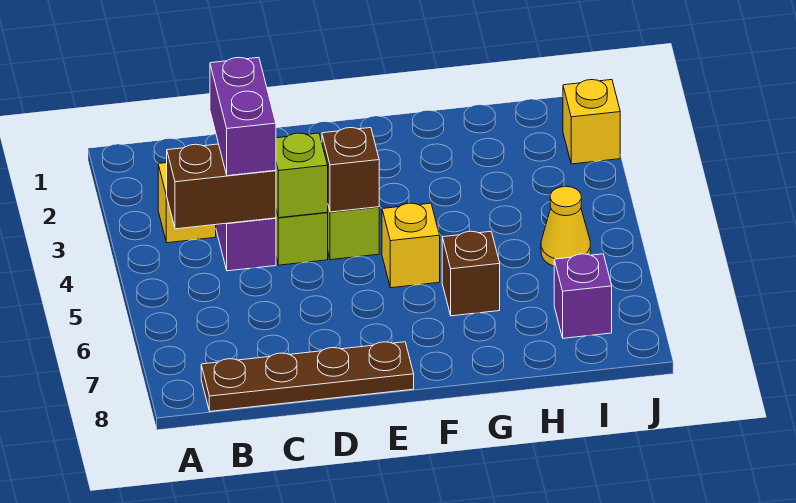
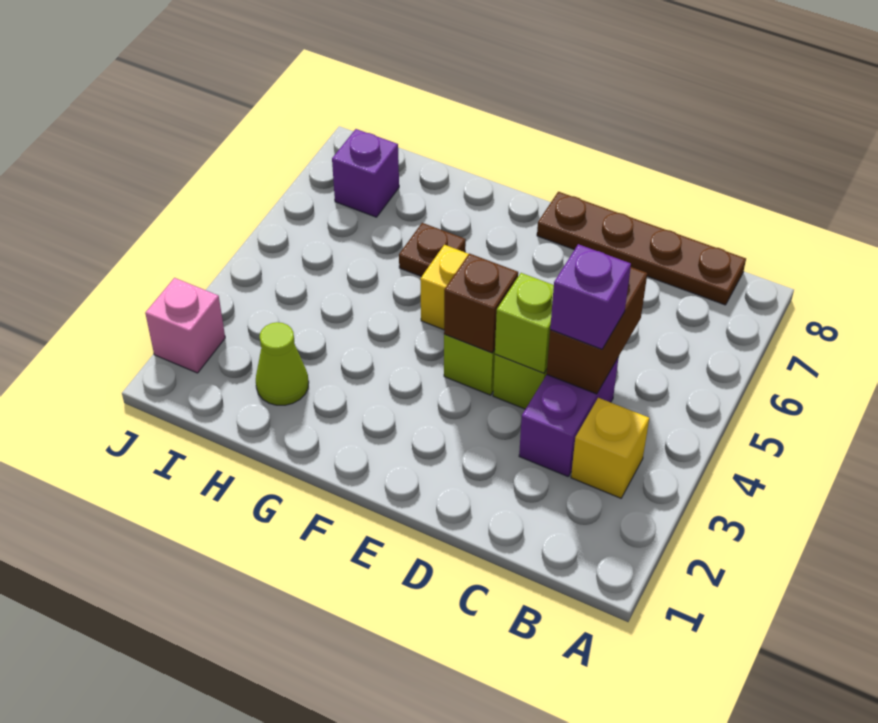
brown brick B4:C4 level 2 -> brown brick C4:C5 level 2
purple brick C3:C4 level 3 -> purple brick C4 level 3
brown brick G6 level 1 -> brown plate G6 level 1
none -> lime cone H2 level 1
yellow cone I5 level 1 -> none
yellow brick J2 level 1 -> pink brick J2 level 1

